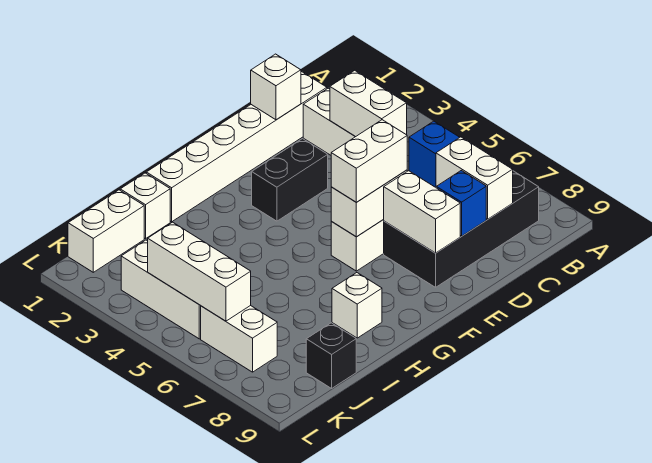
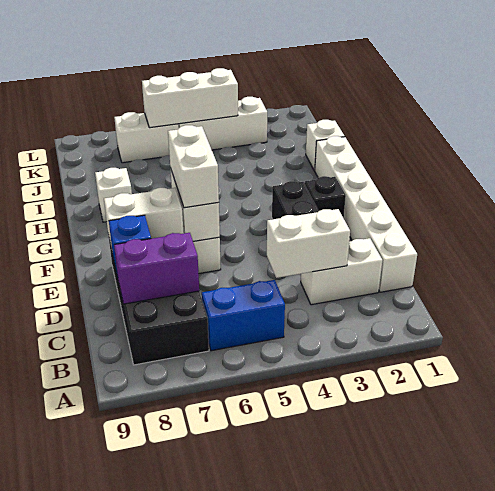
white brick C7:C8 level 2 -> purple brick C7:C8 level 2
white brick D1 level 2 -> none
white brick J1:K1 level 1 -> none
black brick J9 level 1 -> black brick F2 level 1

